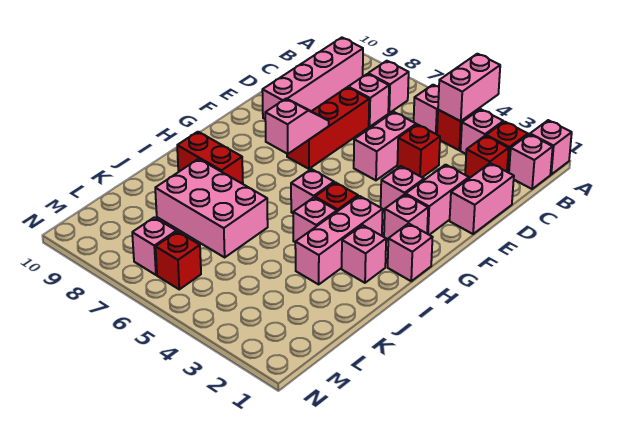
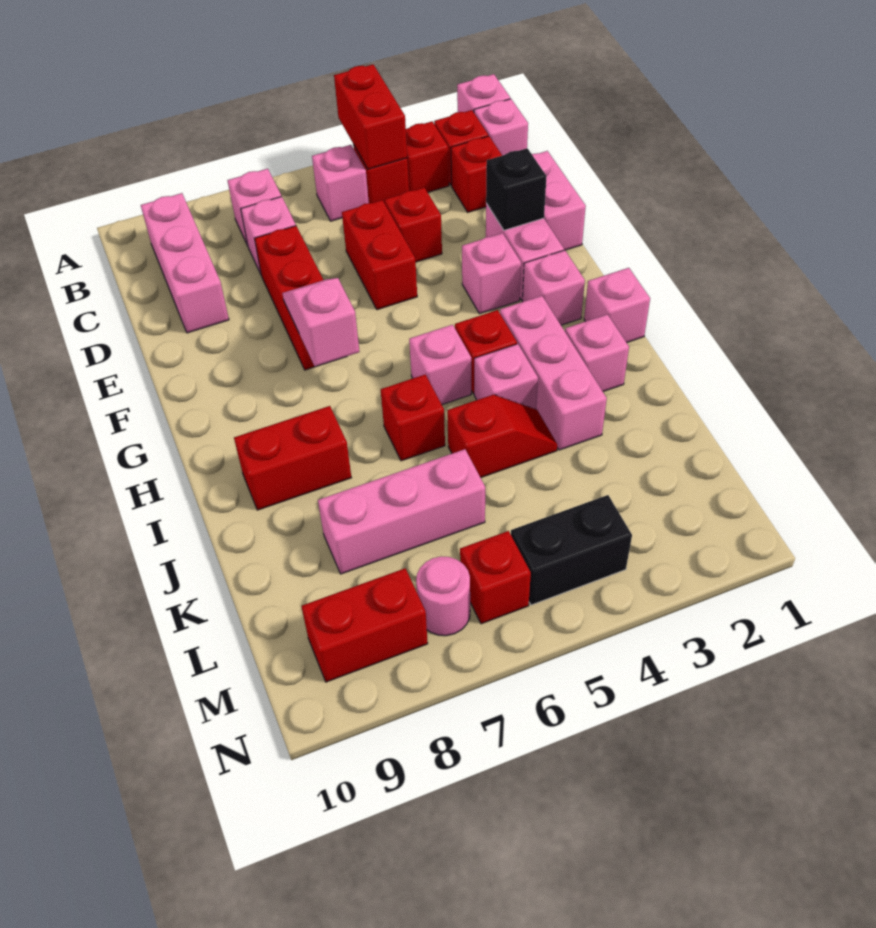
pink brick A4:B4 level 2 -> red brick A4:B4 level 2
pink brick B3 level 1 -> red brick B3 level 1
pink brick B9:E9 level 1 -> pink brick B9:D9 level 1
pink brick D5:E5 level 1 -> red brick D5:E5 level 1
none -> black brick E2 level 2
none -> red brick I6 level 1
none -> red slope J4:J5 level 1 top 5
pink brick J6:K8 level 1 -> pink brick K6:K8 level 1
none -> black brick M4:M5 level 1
pink brick M7 level 1 -> pink round brick M7 level 1
none -> red brick M8:M9 level 1

